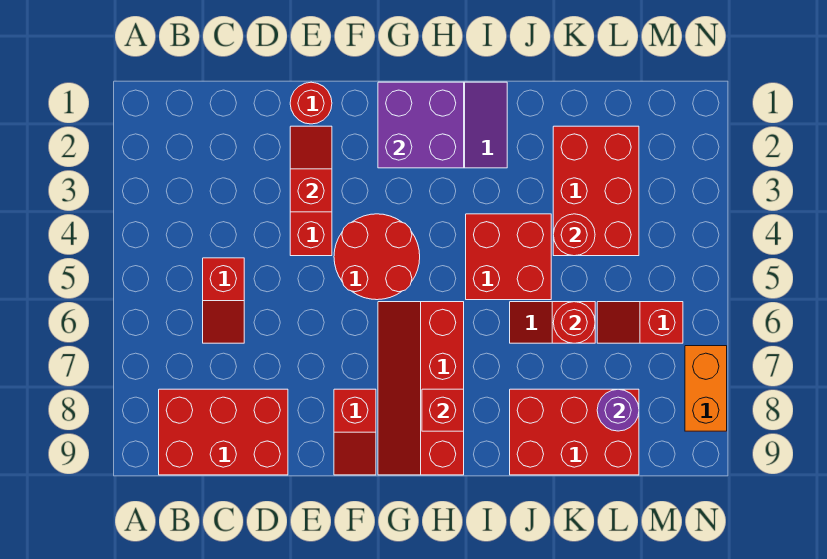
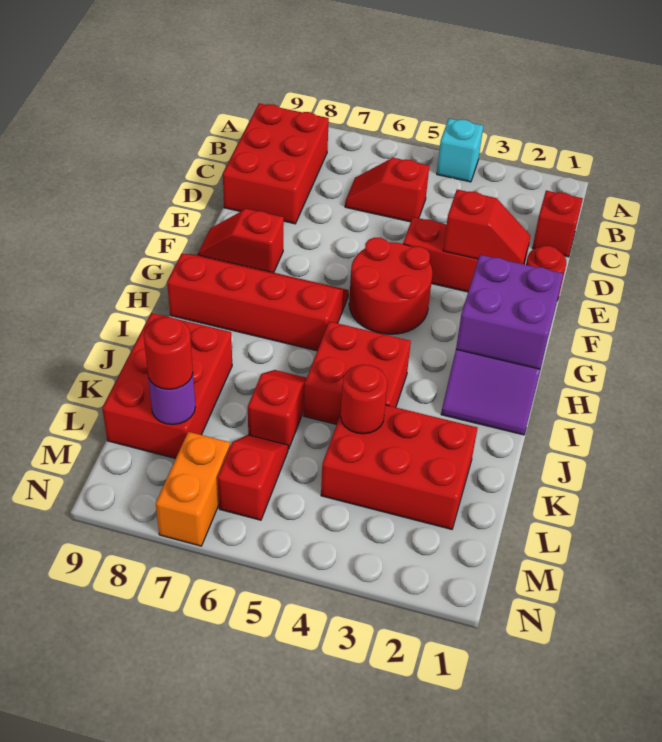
none -> cyan brick A4 level 1
red brick H8 level 2 -> red brick C1 level 1
red round brick K6 level 2 -> red round brick L8 level 3
orange brick N7:N8 level 1 -> orange brick M7:N7 level 1

